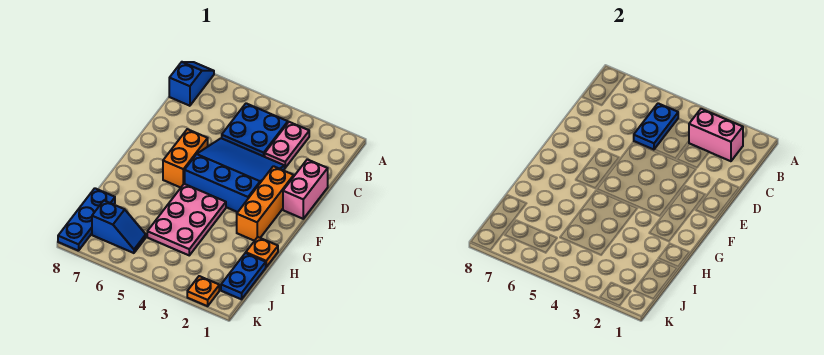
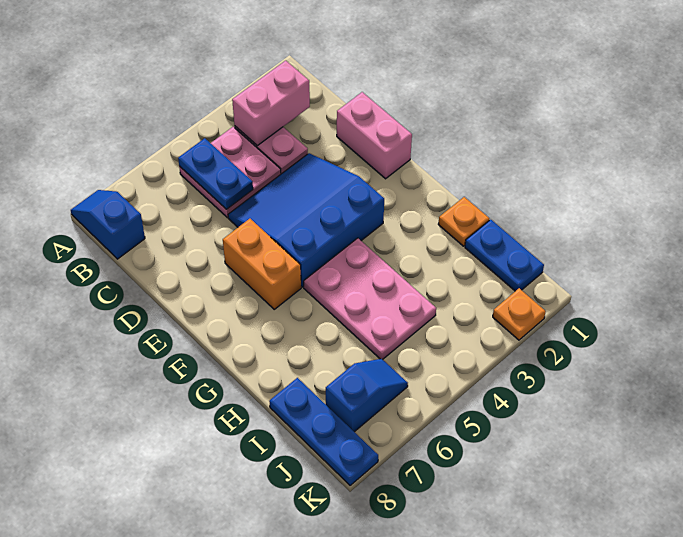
blue plate B4:C5 level 1 -> pink plate B4:C5 level 1
orange brick E2:G2 level 1 -> none

